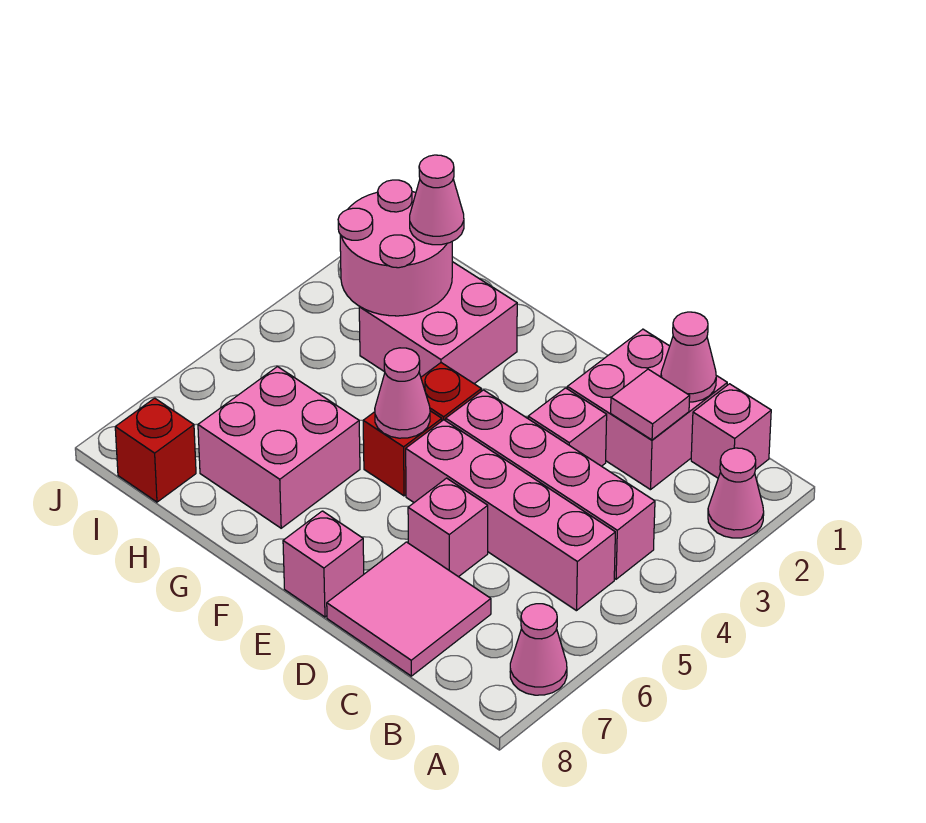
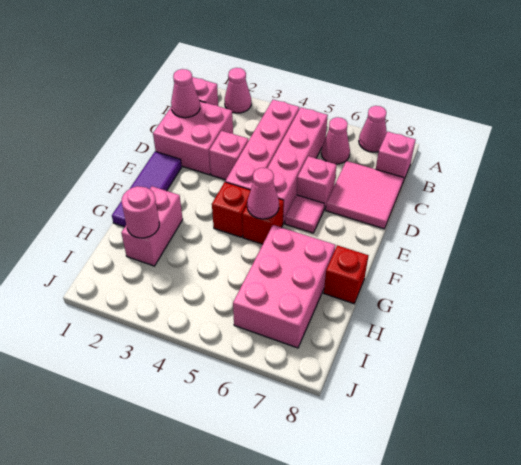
pink tile C2 level 2 -> pink tile E6 level 1
none -> purple tile E1:G1 level 1
pink brick E8 level 1 -> pink brick B8 level 1
pink brick G2:H3 level 1 -> pink brick G2:H2 level 1
pink brick G6:H7 level 1 -> pink brick G6:I7 level 1
pink round brick H2:I3 level 2 -> pink round brick H2 level 2
pink cone H2 level 3 -> pink cone B6 level 1
red brick I8 level 1 -> red brick G8 level 1

